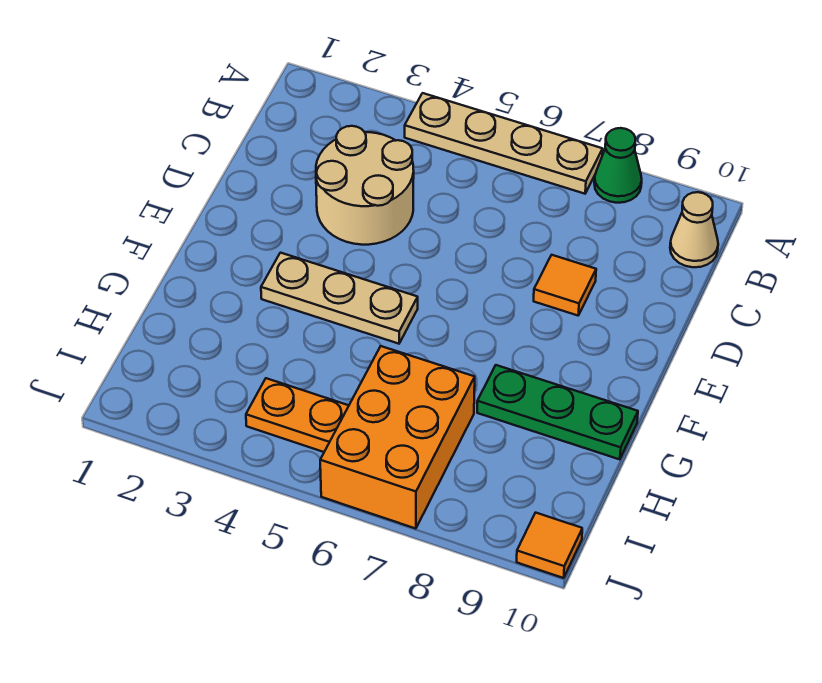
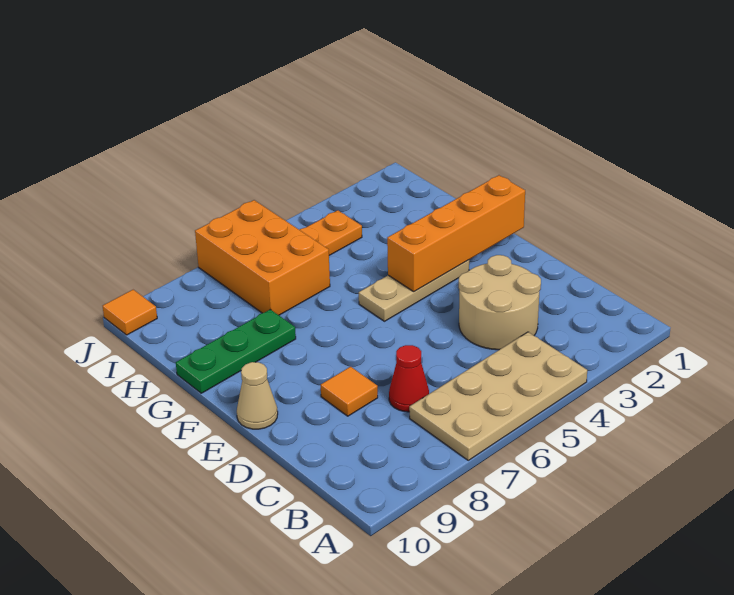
tan plate A4:A7 level 1 -> tan plate A4:B7 level 1
green cone A8 level 1 -> none
tan cone B10 level 1 -> tan cone E10 level 1
none -> red cone C7 level 1
none -> orange brick F1:F4 level 2

